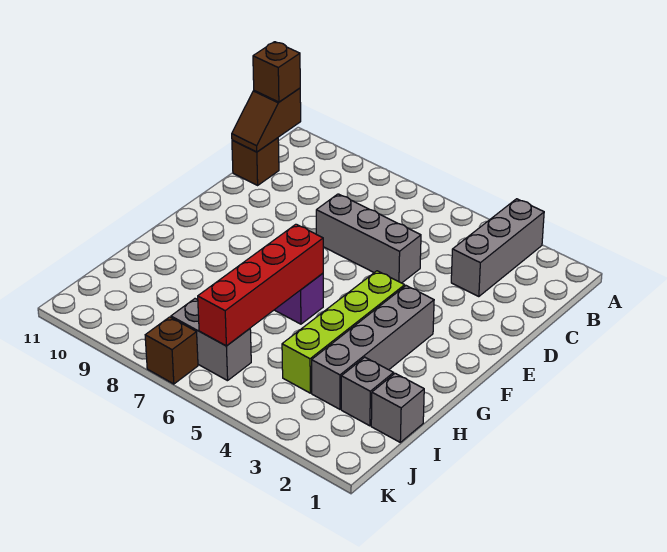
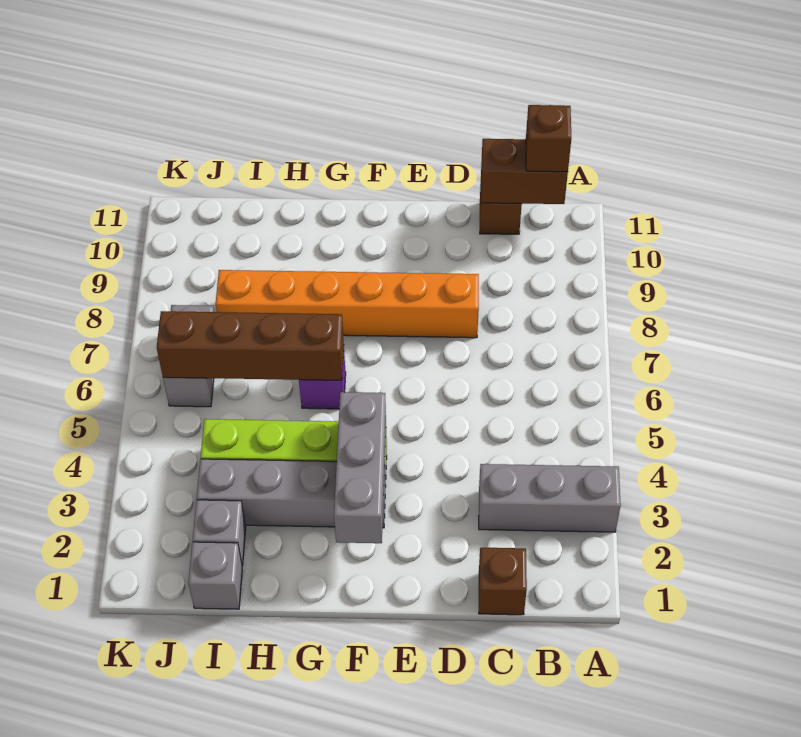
brown slope B11:C11 level 2 top B -> brown brick B11:C11 level 2
grey brick D5:D7 level 1 -> grey brick F2:F4 level 2
none -> orange brick D8:I8 level 1
red brick G6:J6 level 2 -> brown brick G6:J6 level 2
brown brick K7 level 1 -> brown brick C1 level 1

